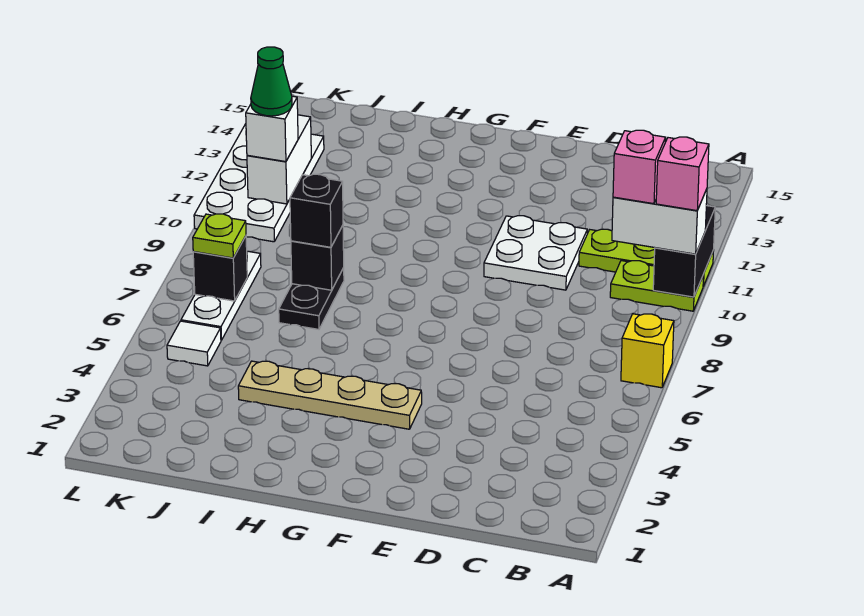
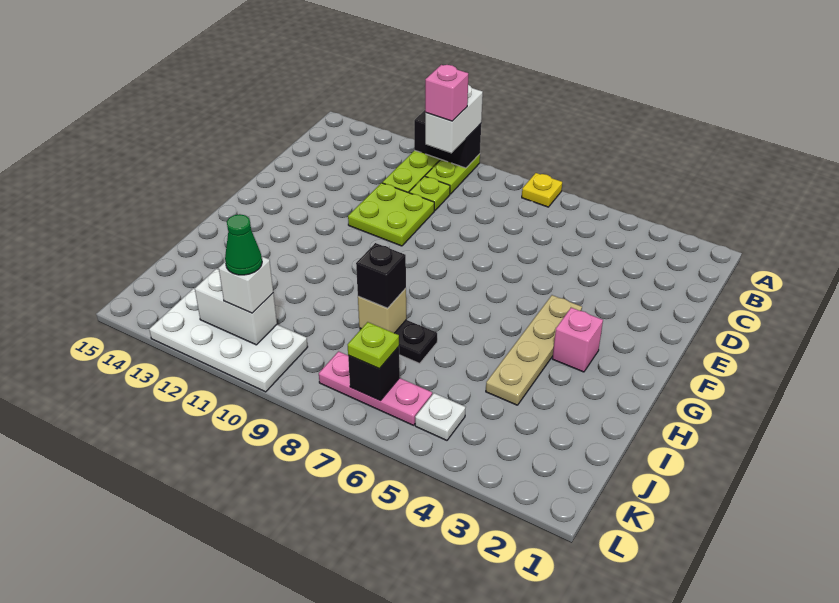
yellow brick A7 level 1 -> yellow plate A7 level 1
pink brick A10 level 4 -> pink brick G3 level 1
none -> lime plate C10 level 1
white plate D10:E11 level 1 -> lime plate D10:E11 level 1
black brick I8 level 2 -> tan brick I8 level 2
white tile K5 level 1 -> white plate K5 level 1
white plate K6:K8 level 1 -> pink plate K6:K8 level 1

